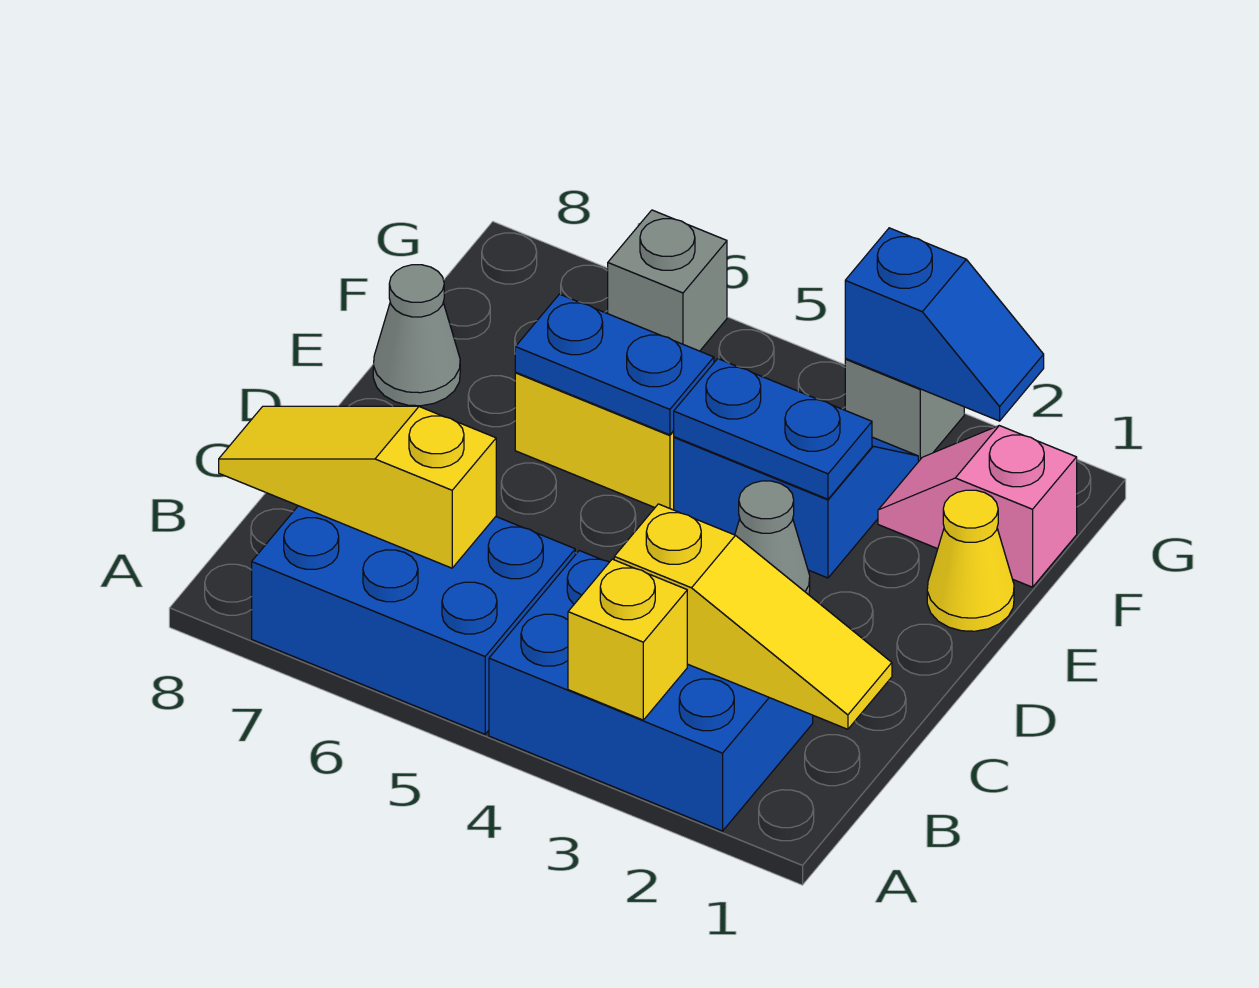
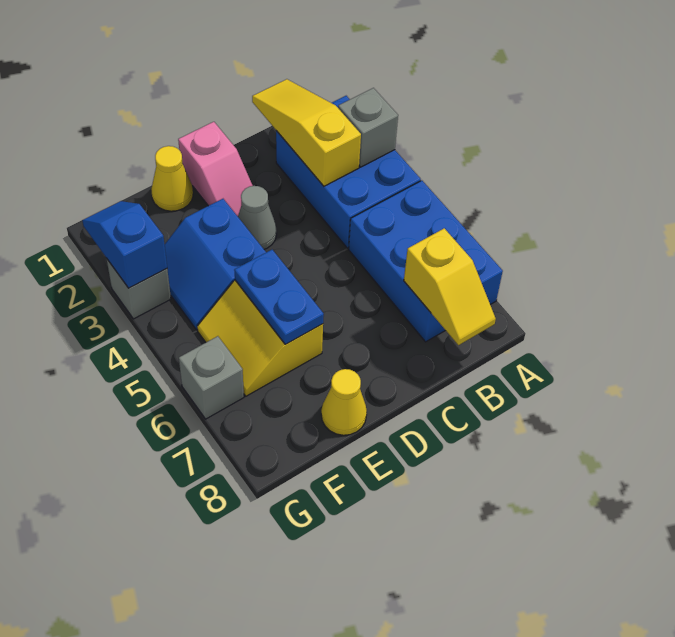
yellow brick A3 level 2 -> grey brick A3 level 2
yellow slope B6:B8 level 2 top 6 -> yellow slope B7:B8 level 2 top 7
blue plate E3:E4 level 2 -> none
grey cone E8 level 1 -> yellow cone E8 level 1
pink slope F1:F2 level 1 top 1 -> pink slope D1:D2 level 1 top 1

